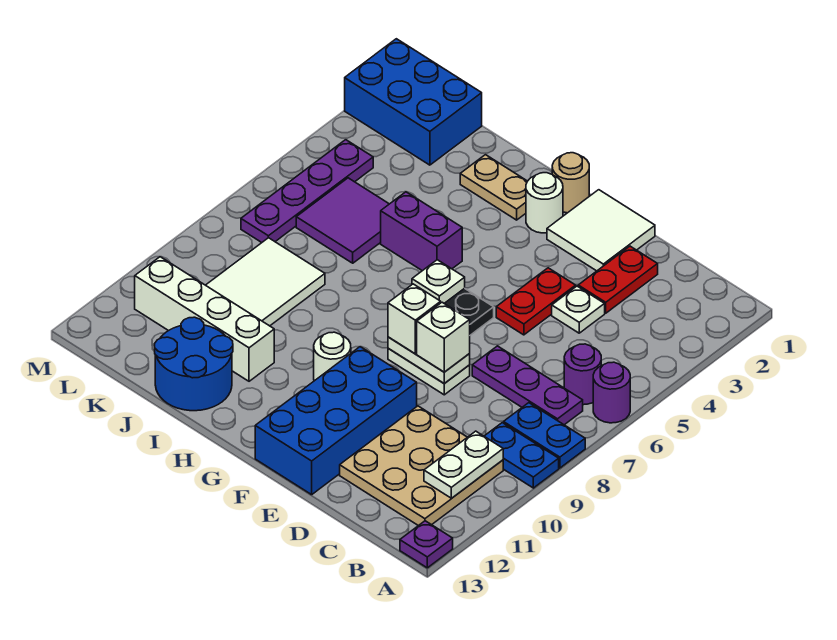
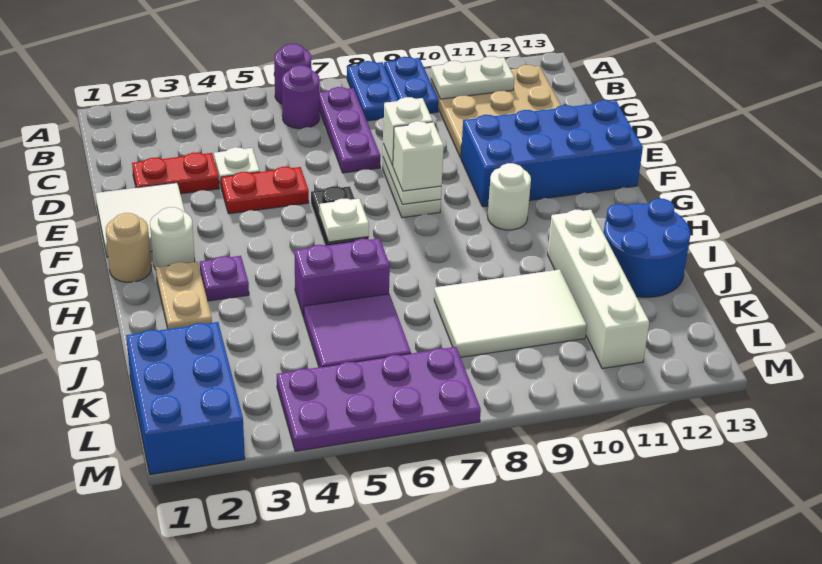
purple plate A13 level 1 -> purple plate H3 level 1
purple brick H5:I5 level 1 -> purple brick I5:I6 level 1
purple plate L4:L7 level 1 -> purple plate L4:M7 level 1

